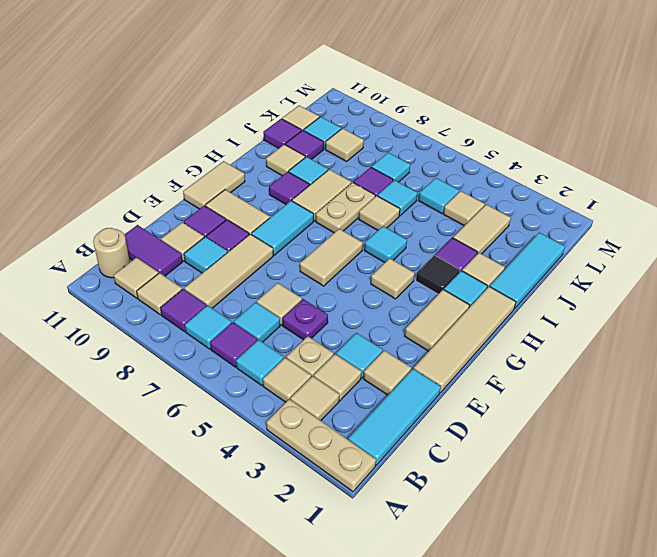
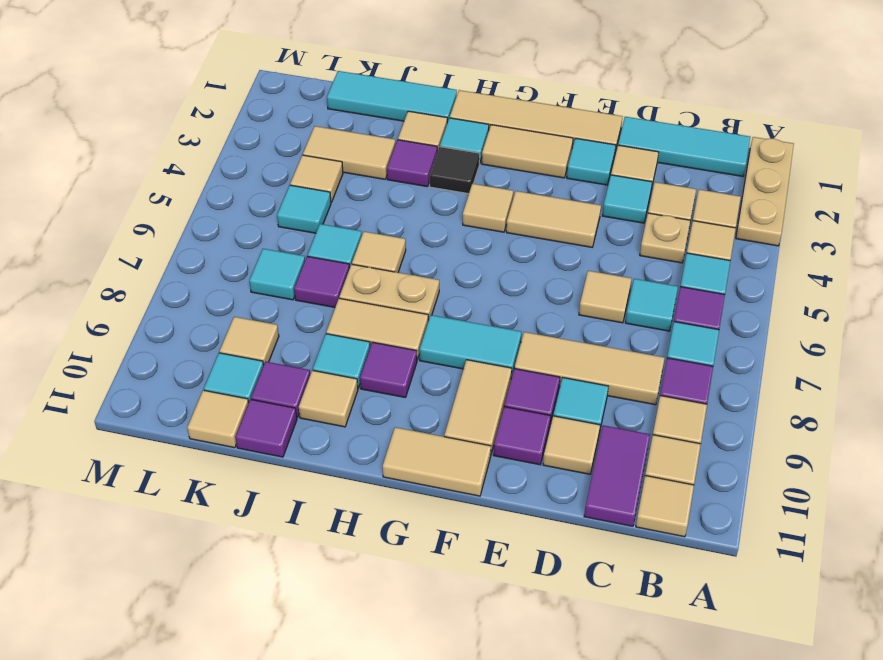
tan round brick B11 level 1 -> tan tile B11 level 1
purple plate D5 level 1 -> none
tan tile F6:G6 level 1 -> tan tile E4:F4 level 1
cyan tile H5 level 1 -> cyan tile E2 level 1

